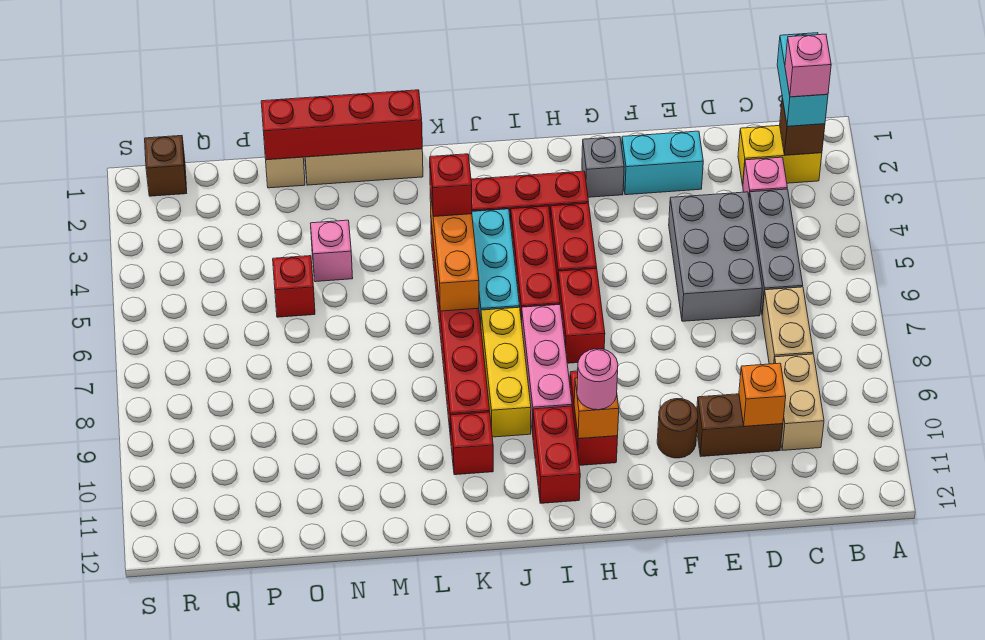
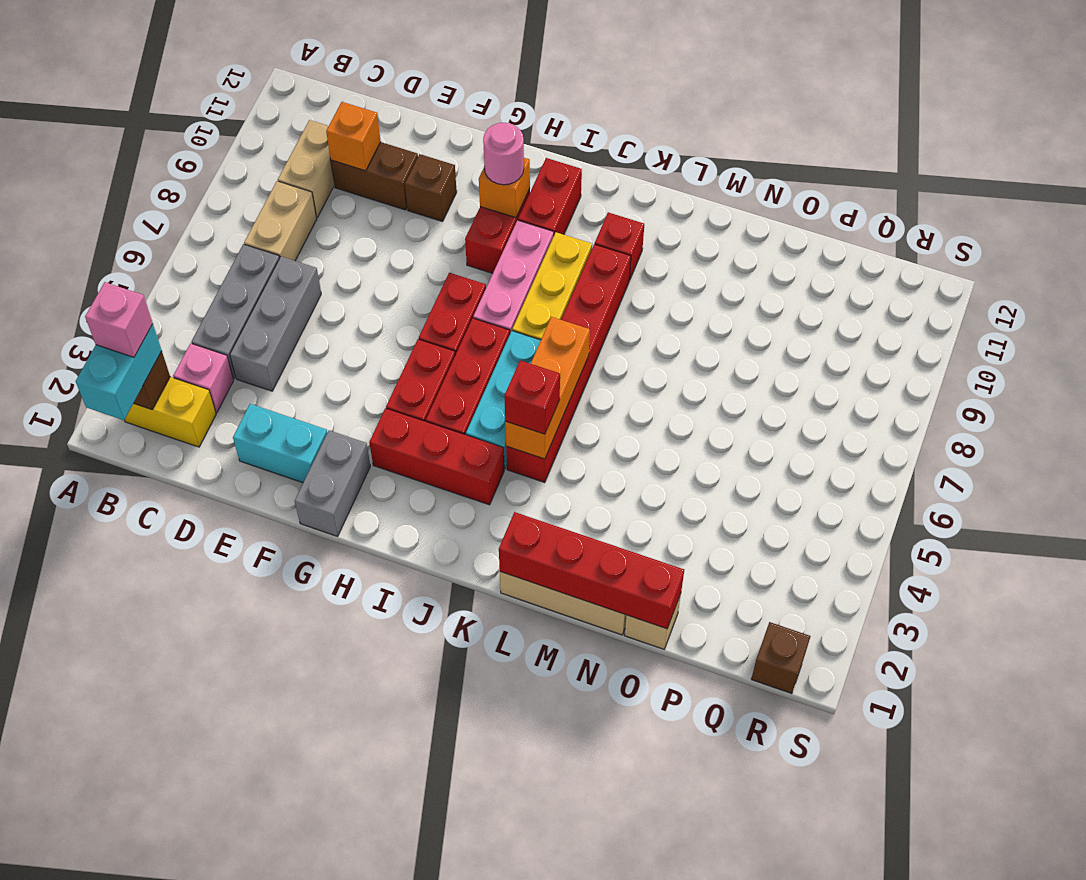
grey brick D4:E6 level 1 -> grey brick D4:D6 level 1
brown round brick F10 level 1 -> brown brick F10 level 1
grey brick G2 level 1 -> grey brick G1:G2 level 1
pink brick N4 level 1 -> none
red brick O5 level 1 -> none

